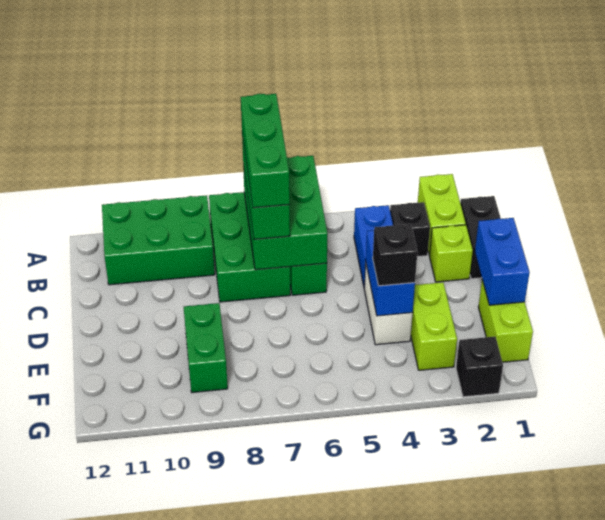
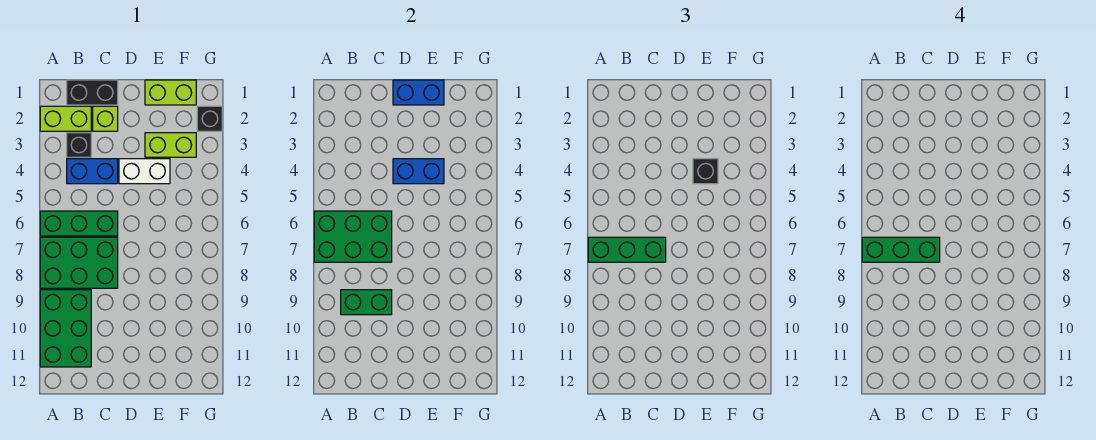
green brick E9:F9 level 1 -> green brick B9:C9 level 2

